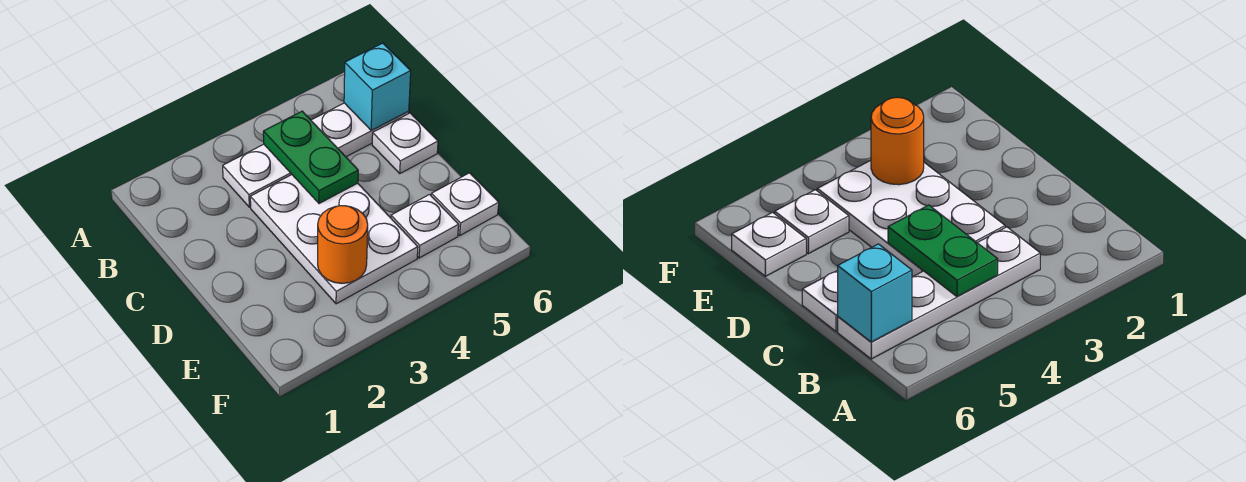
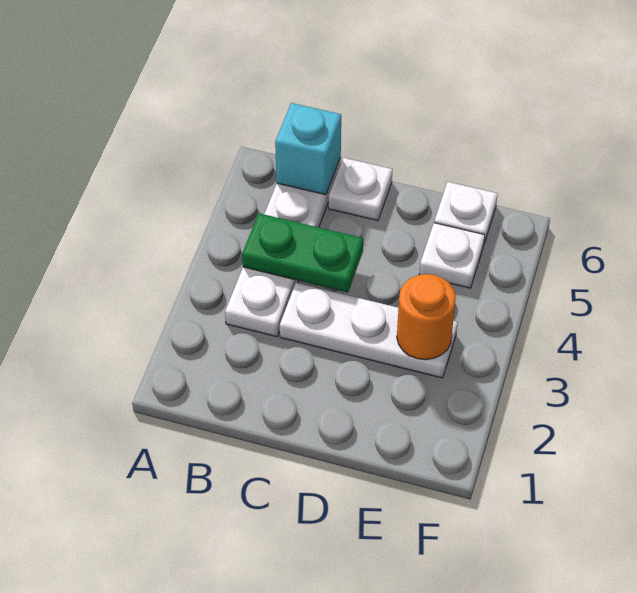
white plate C3:E4 level 1 -> white plate C3:E3 level 1

